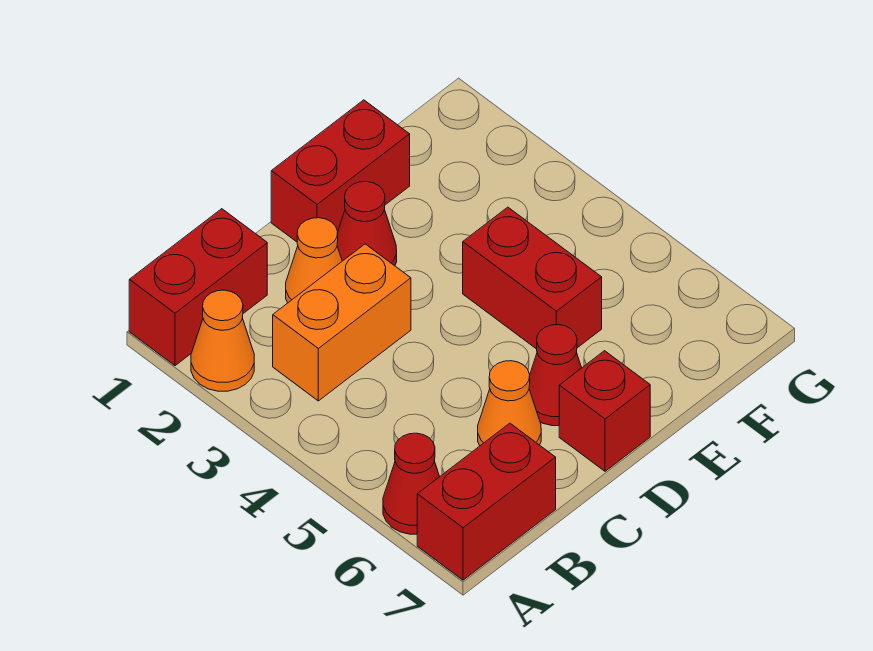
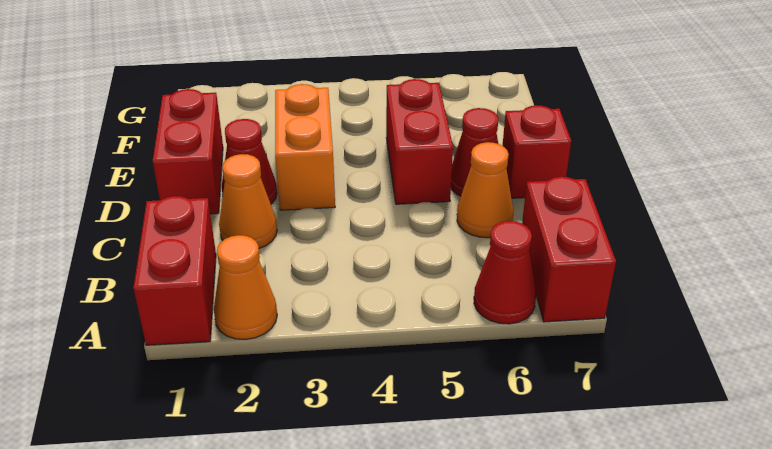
orange brick B3:C3 level 1 -> orange brick D3:E3 level 1
red brick E4:E5 level 1 -> red brick D5:E5 level 1

